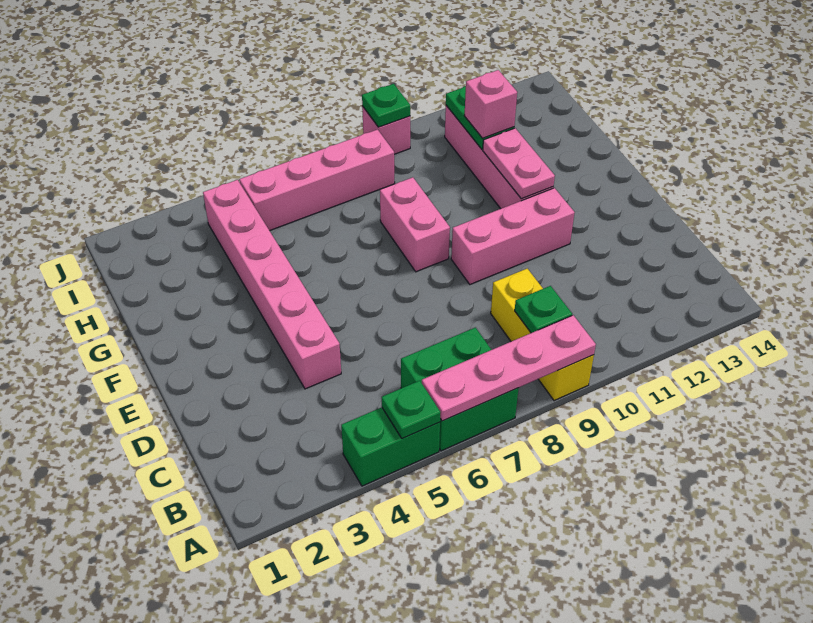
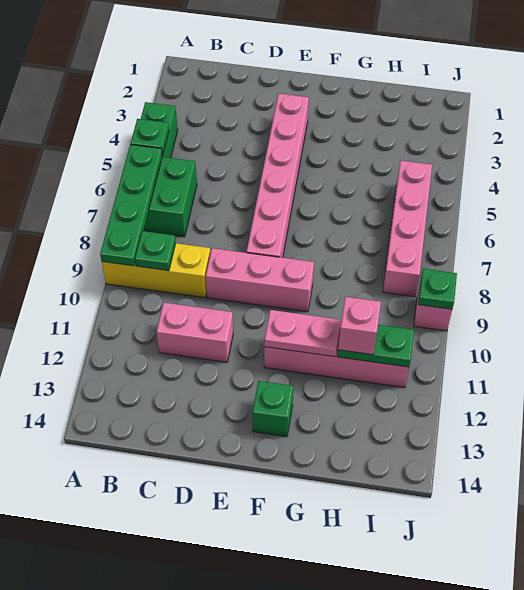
pink plate A6:A9 level 2 -> green plate A6:A9 level 2
pink brick D4:I4 level 1 -> pink brick E3:E8 level 1
pink brick E9:E11 level 1 -> pink brick D9:F9 level 1
pink brick F8:G8 level 1 -> pink brick C11:D11 level 1
none -> green brick F13 level 1

